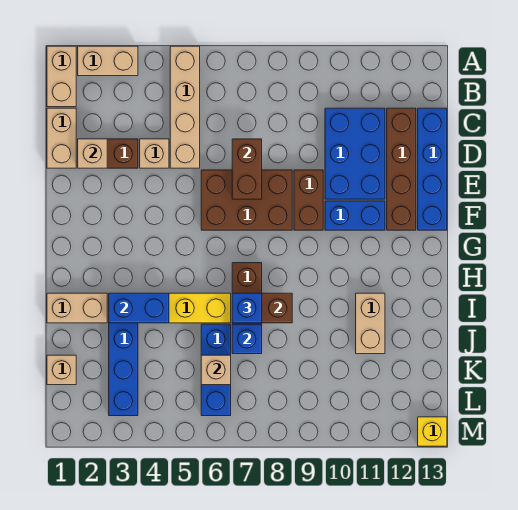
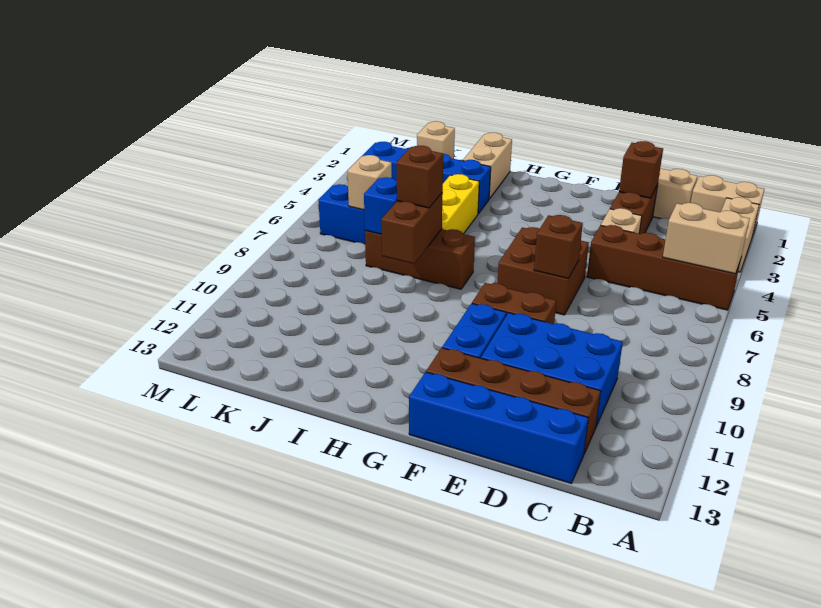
tan brick A5:D5 level 1 -> brown brick A5:D5 level 1
tan brick D2 level 2 -> brown brick D2 level 2
brown brick D7:E7 level 2 -> brown brick E7 level 2
brown brick E6:F8 level 1 -> brown brick E6:F7 level 1
blue brick I3:I4 level 2 -> none
blue brick I7 level 3 -> brown brick I7 level 3
tan brick I11:J11 level 1 -> tan brick A5:B5 level 2
yellow brick M13 level 1 -> none

